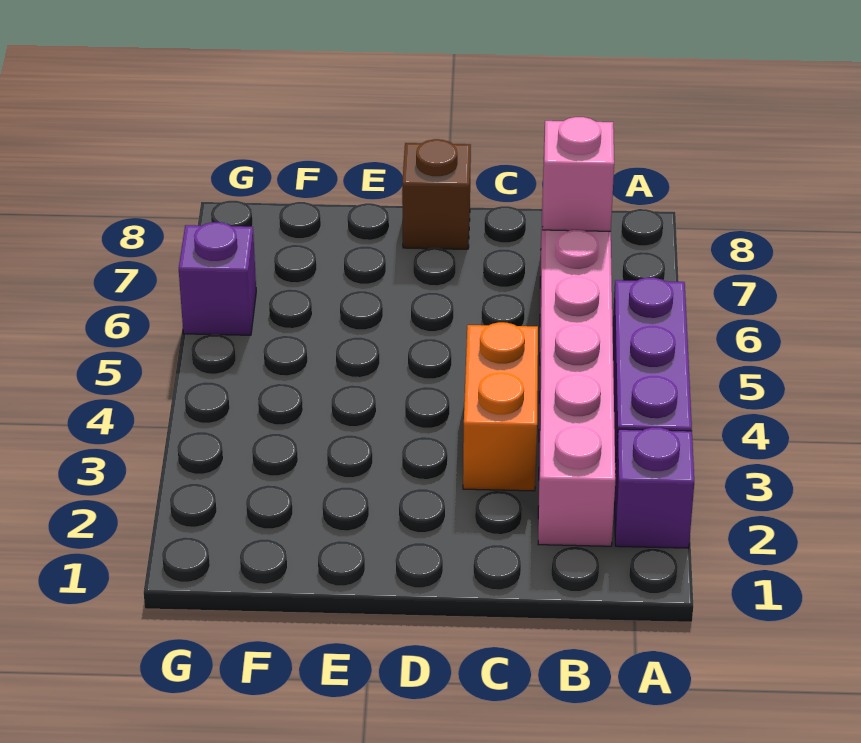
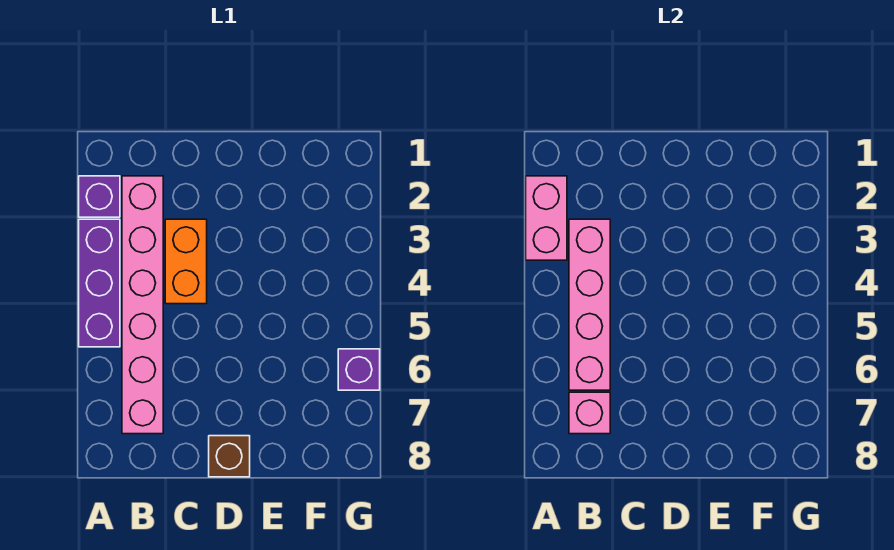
none -> pink brick A2:A3 level 2
none -> pink brick B3:B6 level 2

